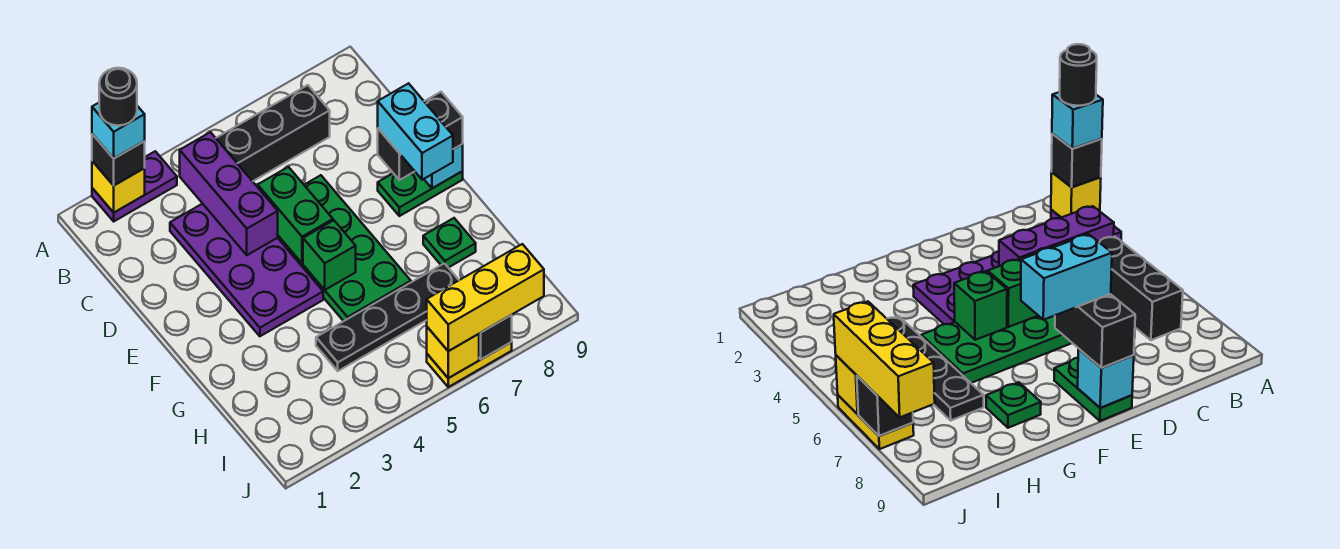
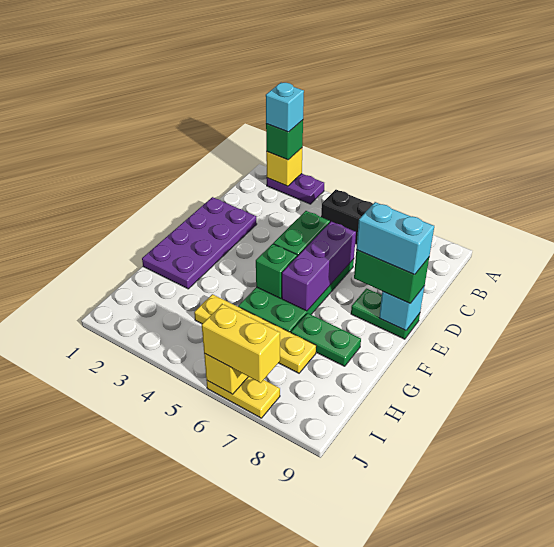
black brick A2 level 3 -> green brick A2 level 3
black round brick A2 level 5 -> none
purple brick B4:D4 level 2 -> purple brick D6:F6 level 2
purple plate C3:F4 level 1 -> purple plate D1:G2 level 1
black brick E8:E9 level 3 -> green brick E8:E9 level 3
cyan brick E8:F8 level 4 -> cyan brick E8:E9 level 4
green plate G8 level 1 -> green plate G7:G8 level 1
black plate H4:H7 level 1 -> yellow plate H4:H7 level 1
yellow brick J6:J8 level 3 -> yellow brick J6:J7 level 3
black brick J7 level 2 -> none

